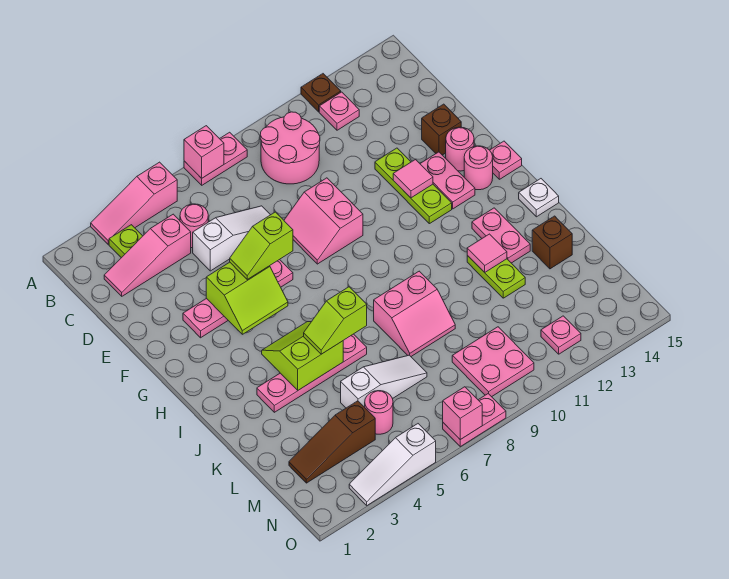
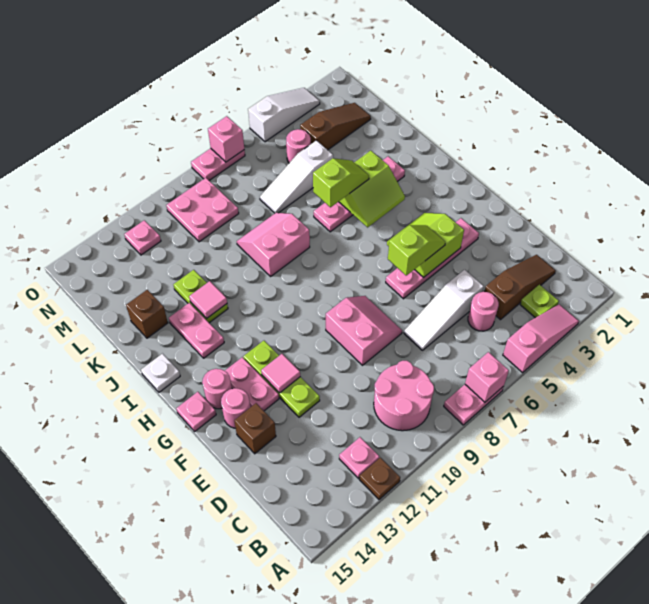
pink slope C2:C4 level 1 top 4 -> brown slope C2:C4 level 1 top 4

